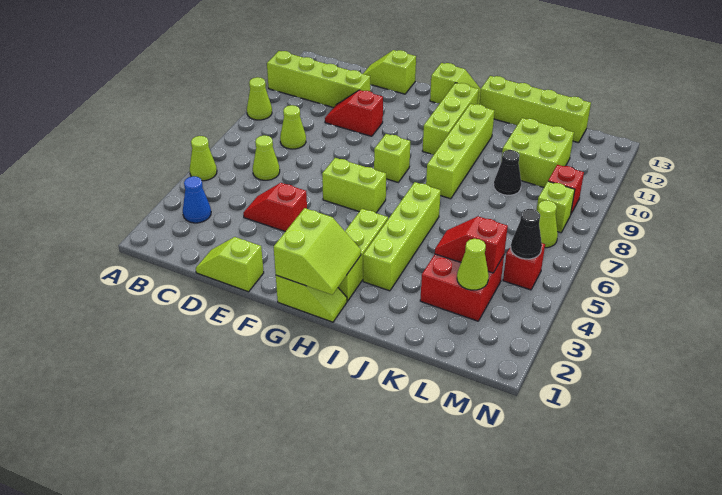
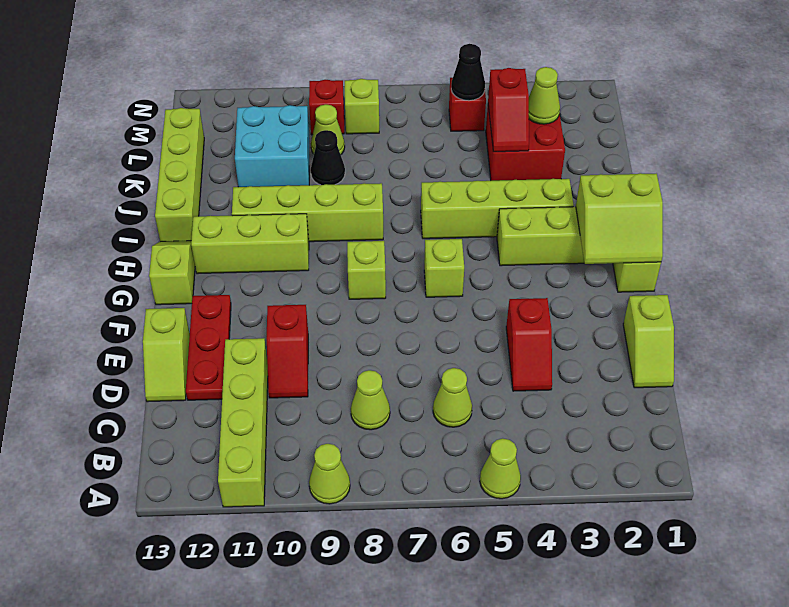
blue cone B3 level 1 -> none
none -> red plate D12:F12 level 1
lime brick F6:G6 level 1 -> lime brick G6 level 1
lime slope G1:H2 level 2 top G -> lime slope G1:H2 level 2 top H
lime brick K10:L11 level 1 -> cyan brick K10:L11 level 1
lime cone M7 level 1 -> lime cone L9 level 1

